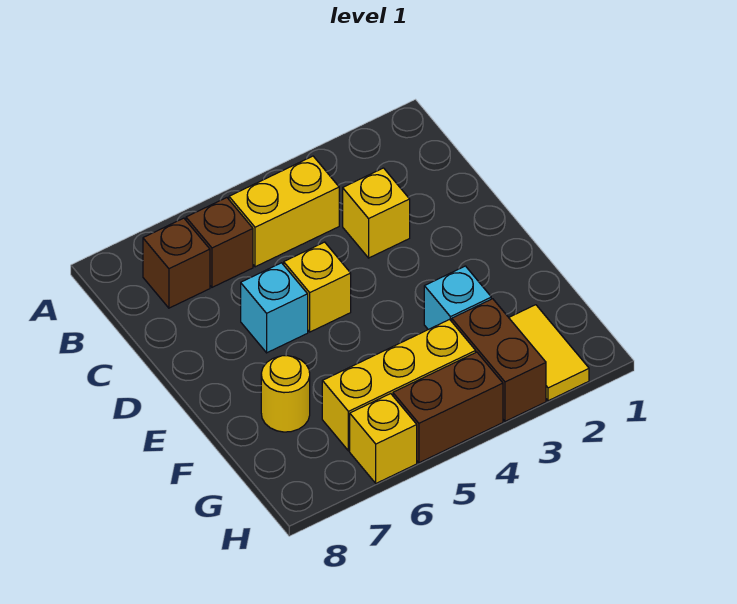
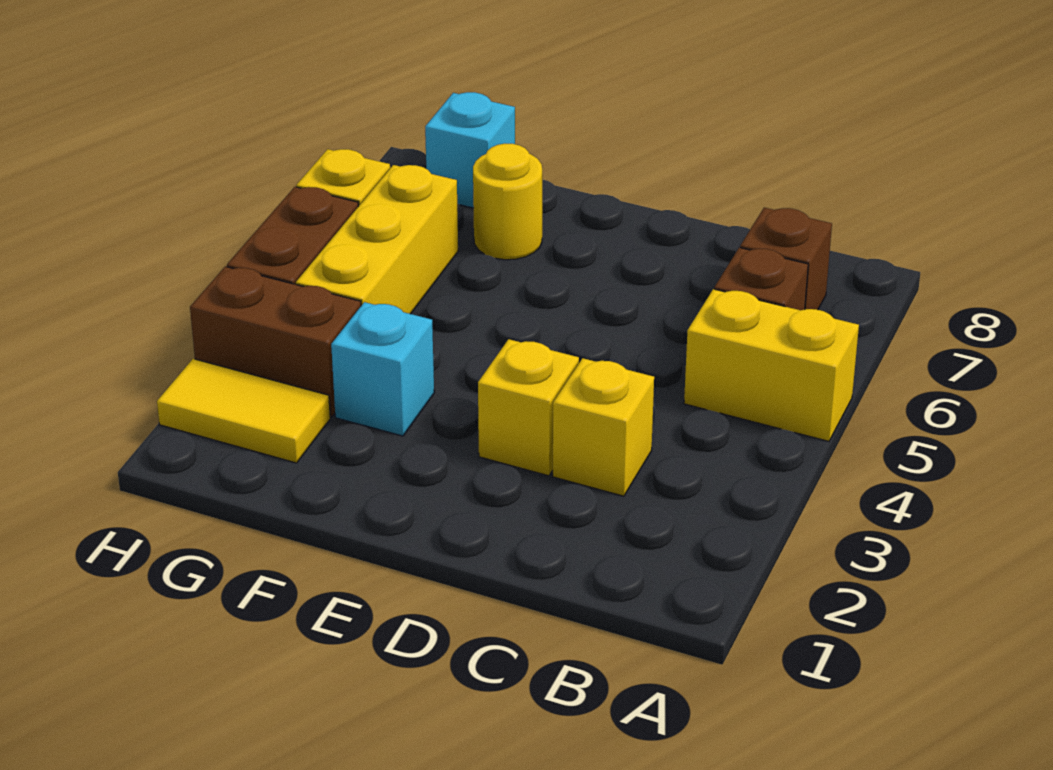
yellow brick B4:B5 level 1 -> yellow brick A5:B5 level 1
yellow brick D5 level 1 -> yellow brick D3 level 1
cyan brick D6 level 1 -> cyan brick G8 level 1

